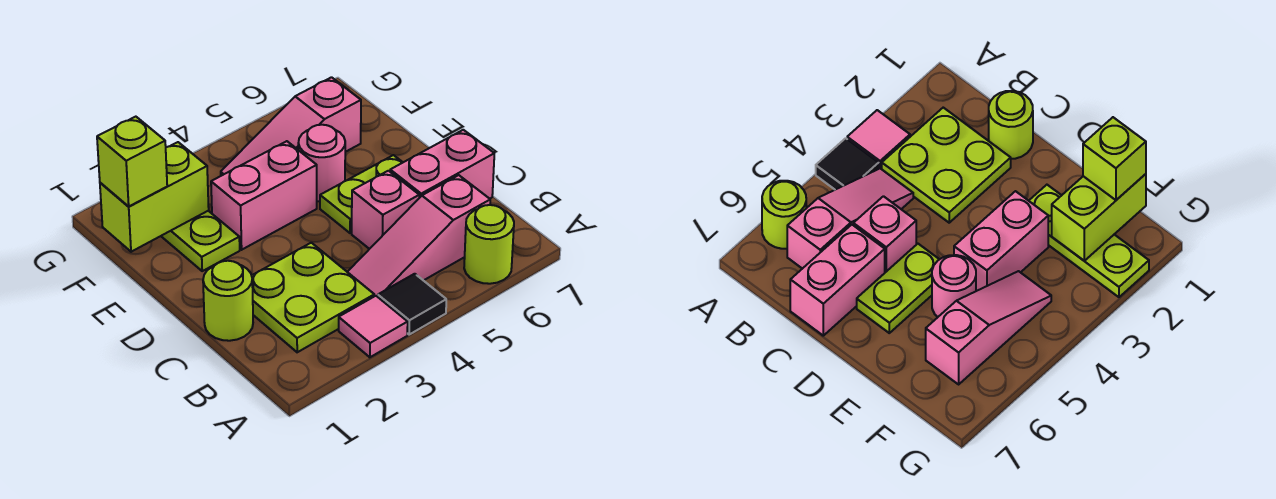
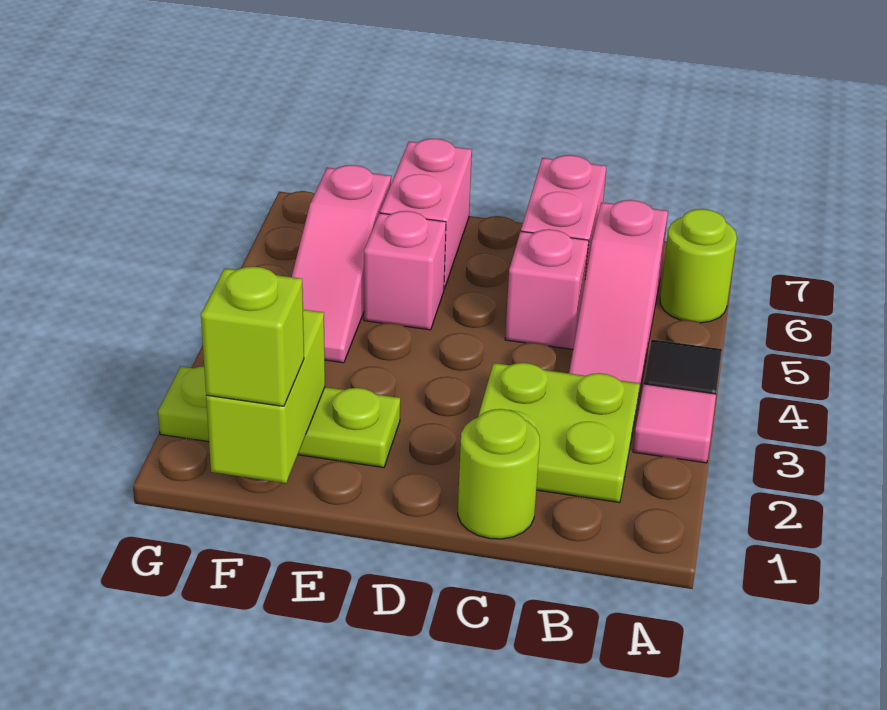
lime plate D5:D6 level 1 -> none
pink brick E3:E4 level 1 -> pink brick E6:E7 level 1
pink round brick E5 level 1 -> pink brick E5 level 1

